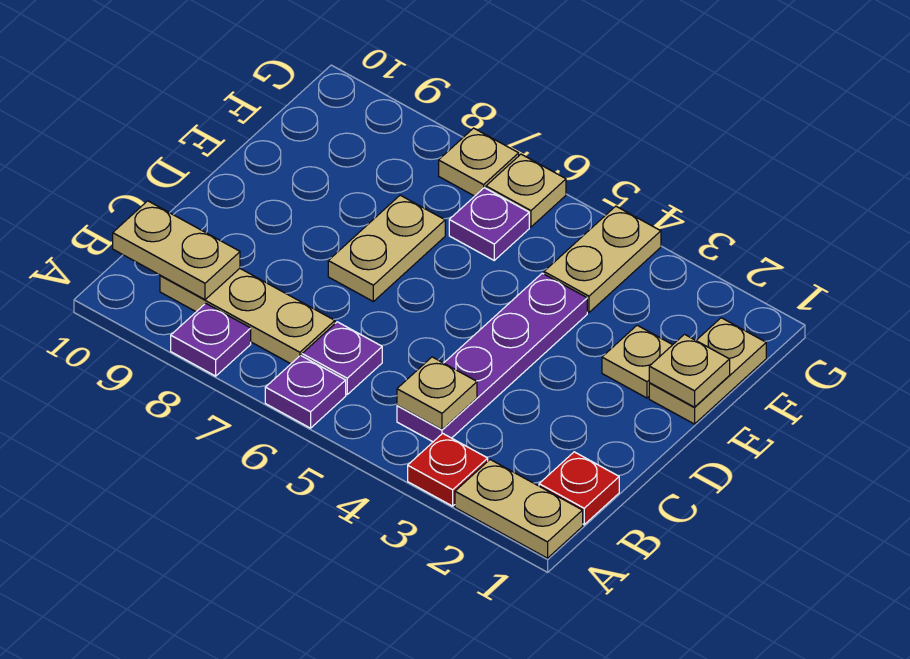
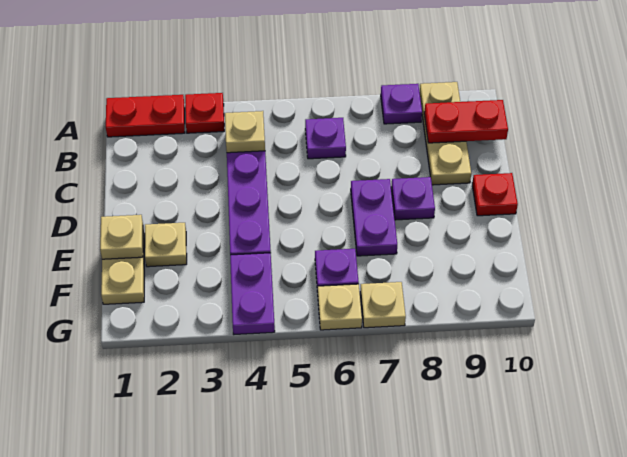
tan plate A1:A2 level 1 -> red plate A1:A2 level 1
purple plate A6 level 1 -> purple plate D8 level 1
red plate B1 level 1 -> red plate D10 level 1
tan plate B7:B9 level 1 -> tan plate A9:C9 level 1
tan plate B9:B10 level 2 -> red plate B9:B10 level 2
tan plate D7:E7 level 1 -> purple plate D7:E7 level 1
tan plate F4:G4 level 1 -> purple plate F4:G4 level 1

